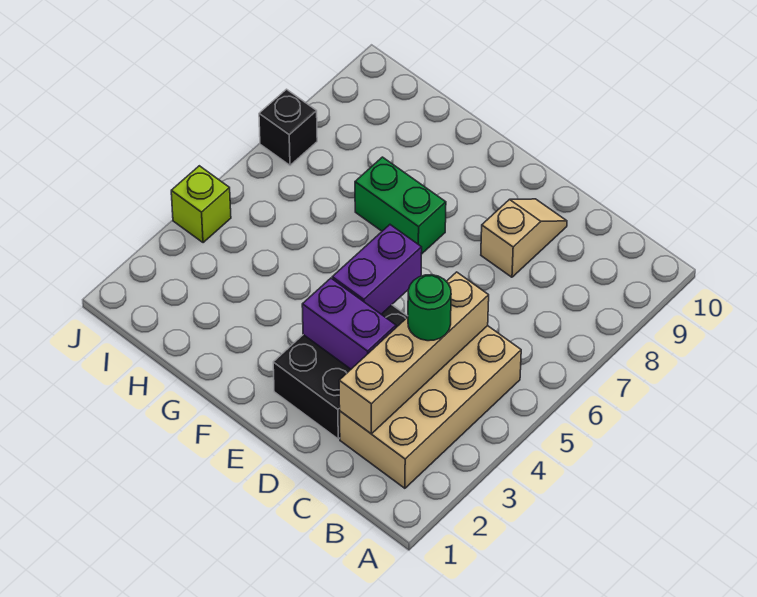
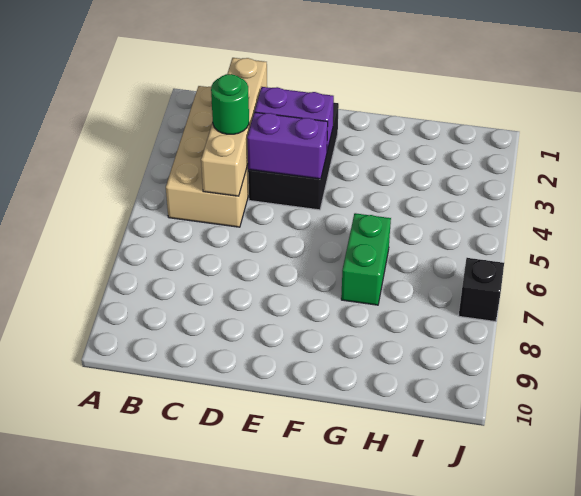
tan slope D8:D9 level 1 top 8 -> none
purple brick E4:E5 level 2 -> purple brick D4:E4 level 2
green brick F7:G7 level 1 -> green brick G6:G7 level 1
lime brick J4 level 1 -> none

